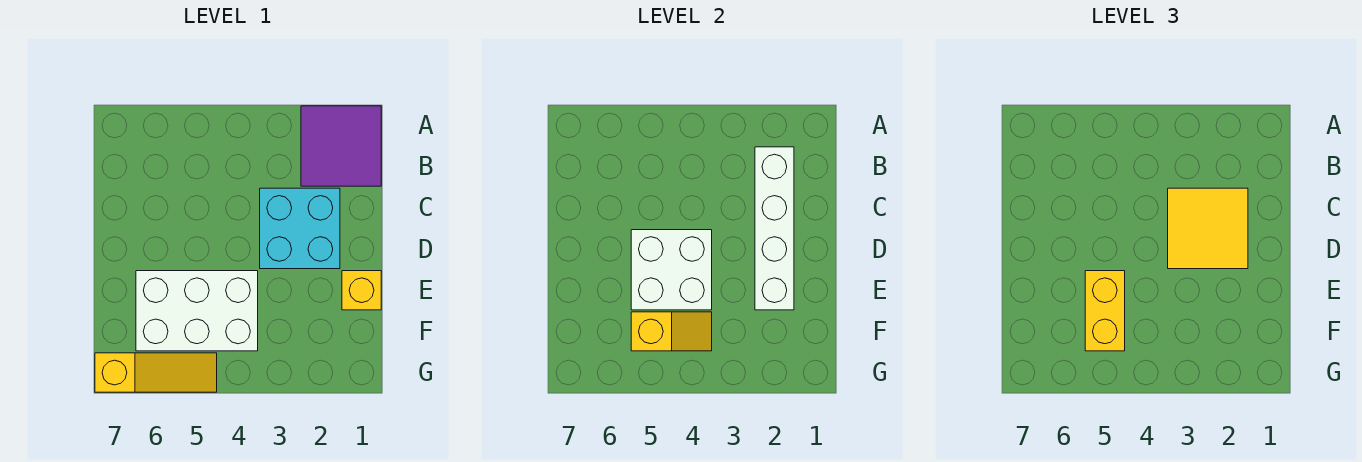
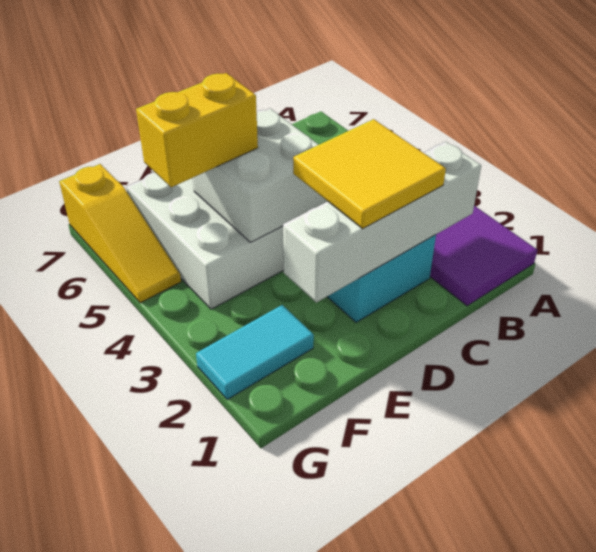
yellow brick E1 level 1 -> none
none -> cyan tile F2:G2 level 1
yellow slope F4:F5 level 2 top 5 -> none

